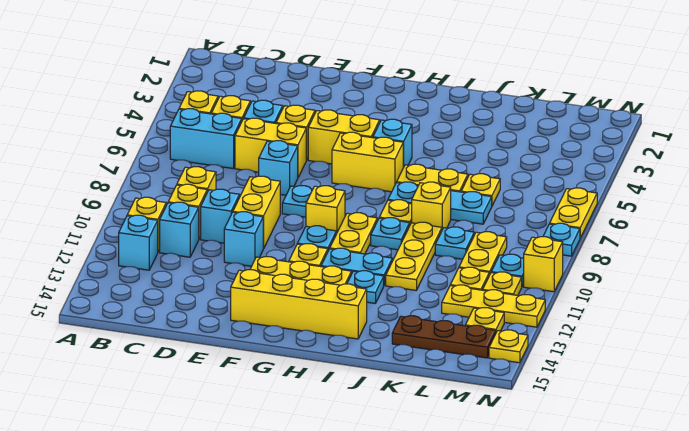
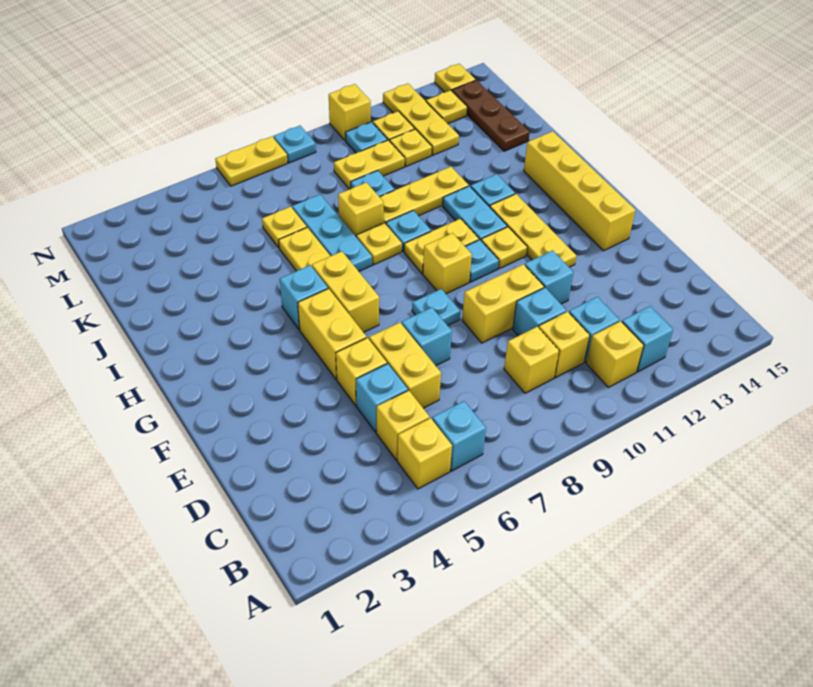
cyan brick B6:C6 level 1 -> cyan brick B6 level 1

